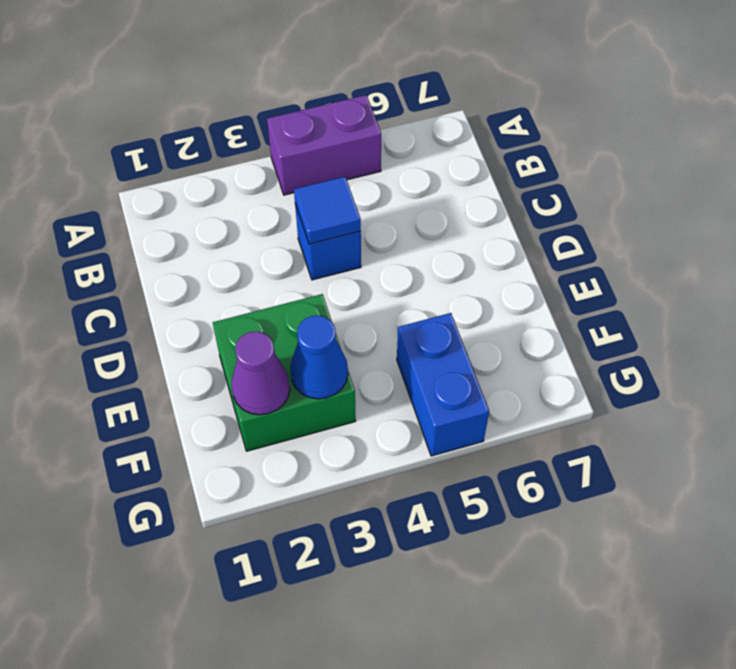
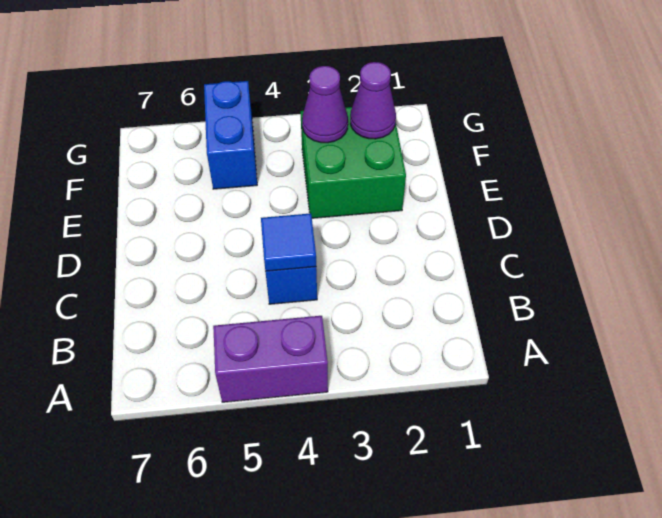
blue cone F3 level 2 -> purple cone F3 level 2

